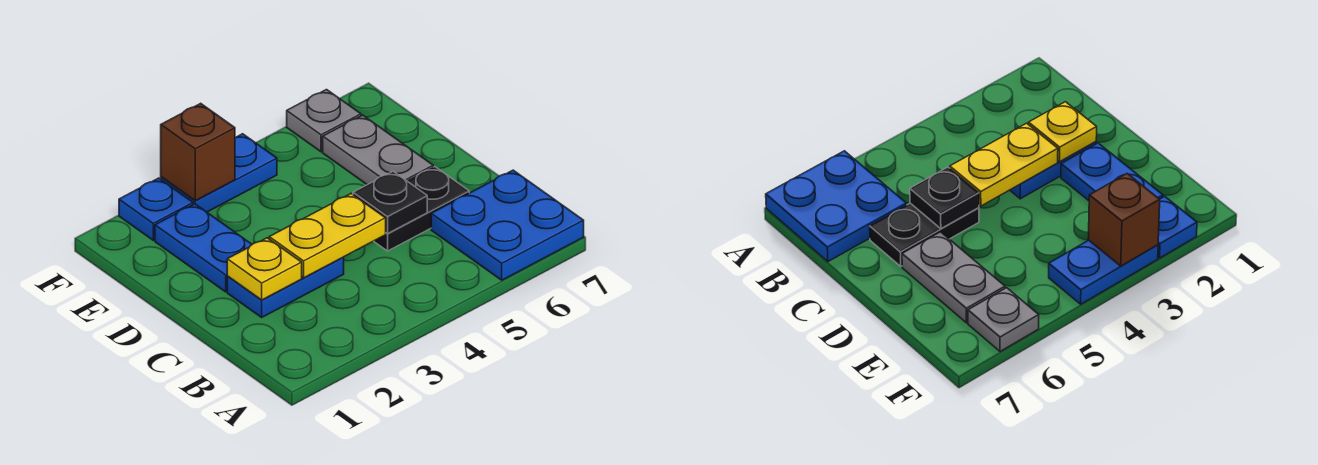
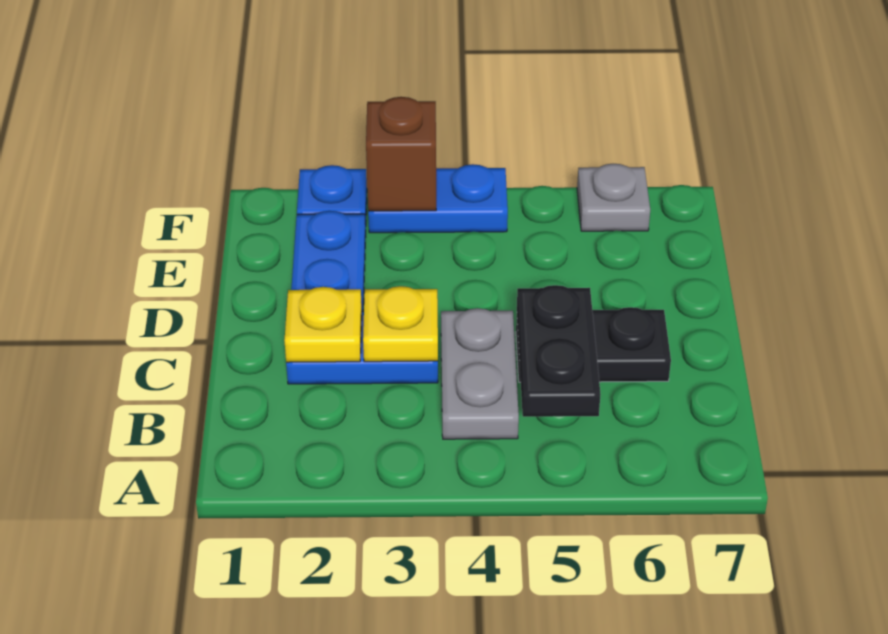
blue plate A6:B7 level 1 -> none
yellow plate C3:C4 level 2 -> yellow plate C3 level 2
black plate C5 level 2 -> black plate B5:C5 level 2
grey plate D6:E6 level 1 -> grey plate B4:C4 level 1

